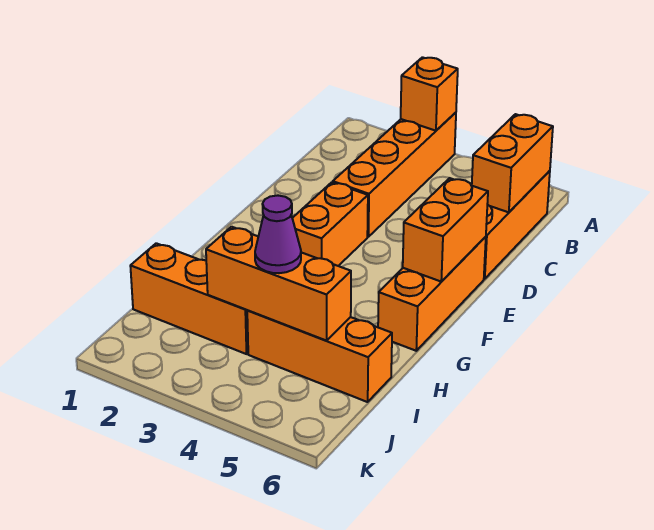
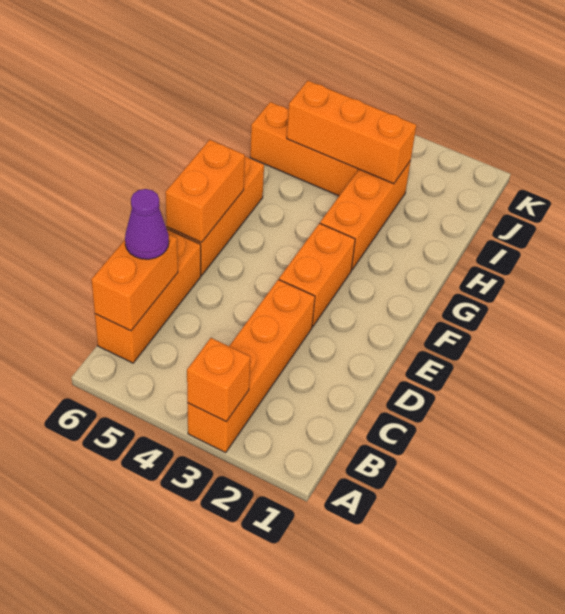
orange brick I1:I3 level 1 -> orange brick G3:I3 level 1
purple cone I4 level 3 -> purple cone C6 level 3

